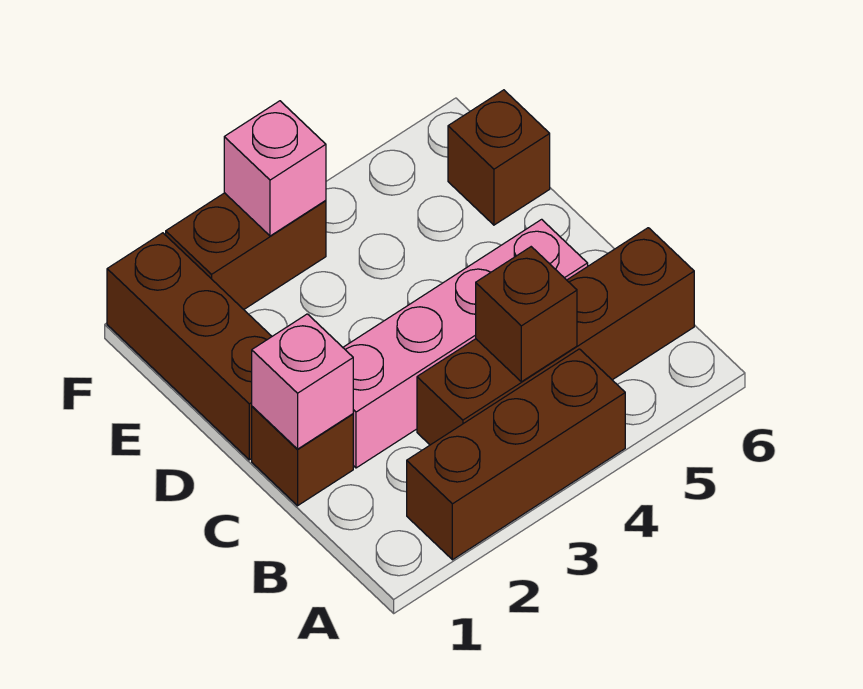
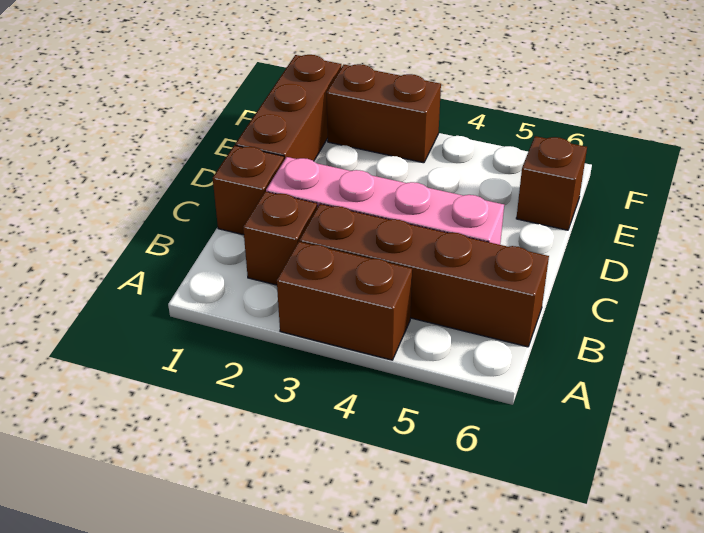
brown brick A2:A4 level 1 -> brown brick A3:A4 level 1
brown brick B4 level 2 -> brown brick B2 level 1
pink brick C1 level 2 -> none
pink brick F3 level 2 -> none

